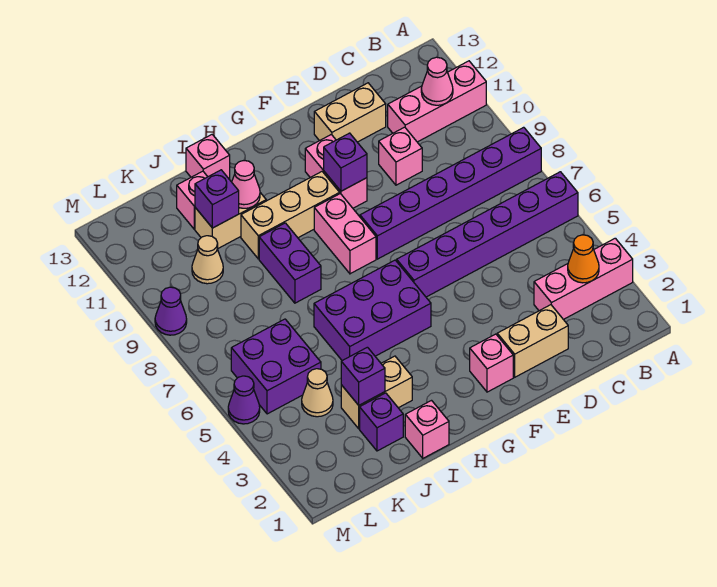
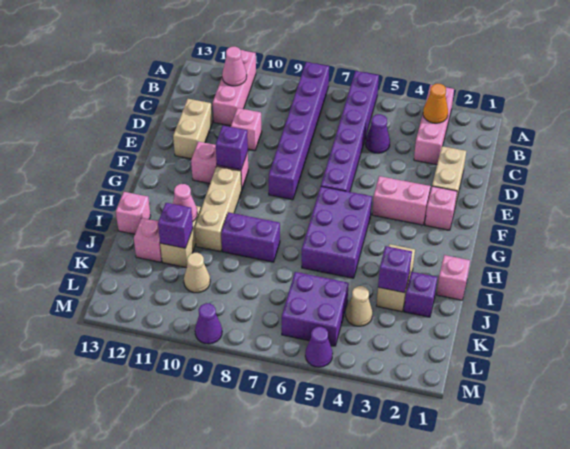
none -> purple cone C5 level 1
pink brick G8:G9 level 1 -> pink brick F3:F4 level 1

